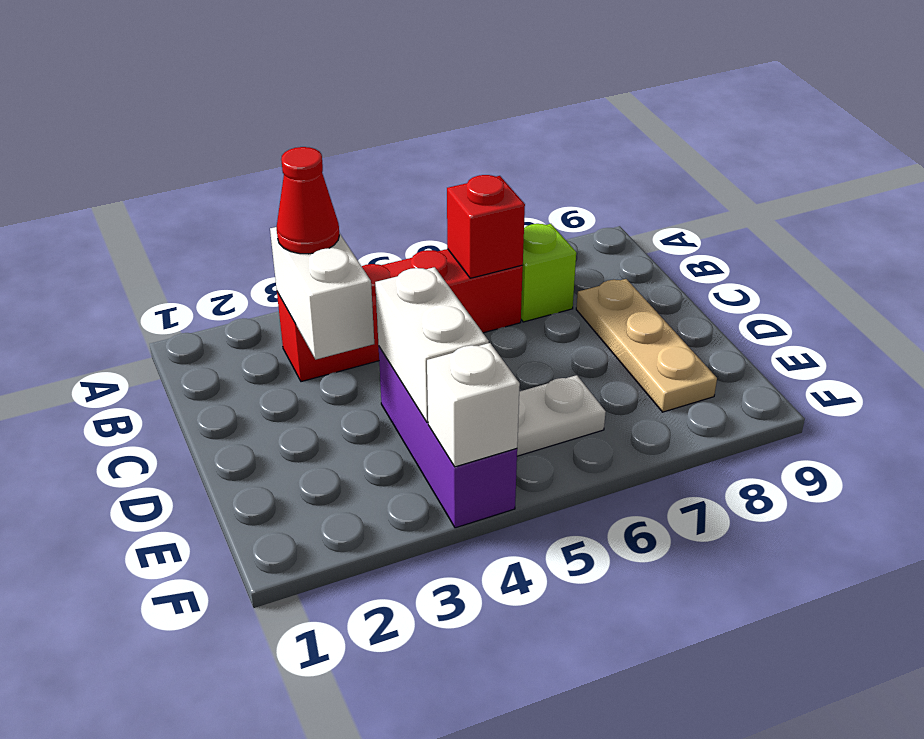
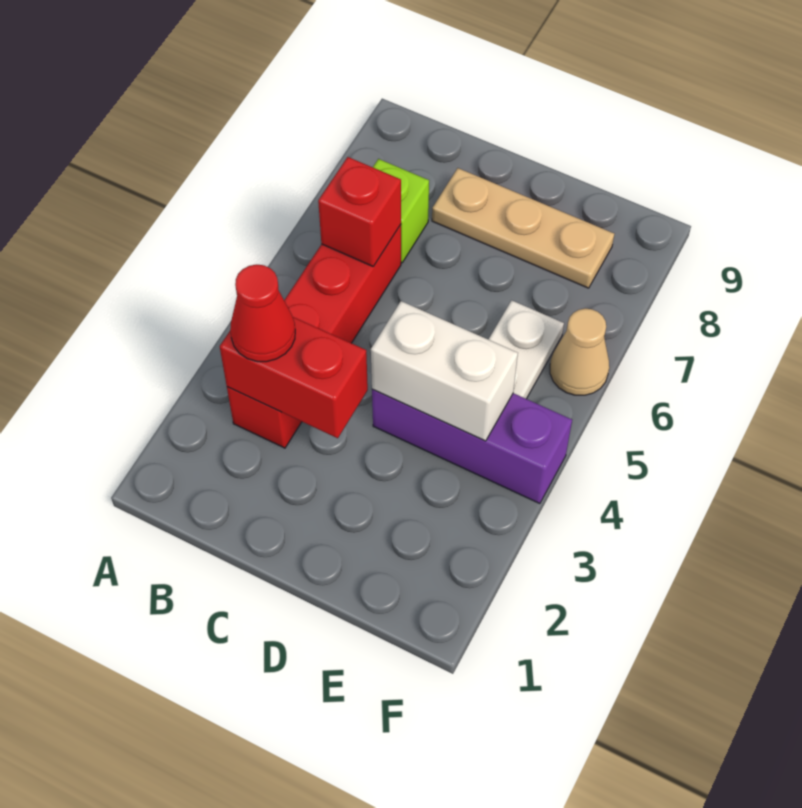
white brick B3:C3 level 2 -> red brick B3:C3 level 2
white brick F4 level 2 -> none
none -> tan cone F6 level 1

